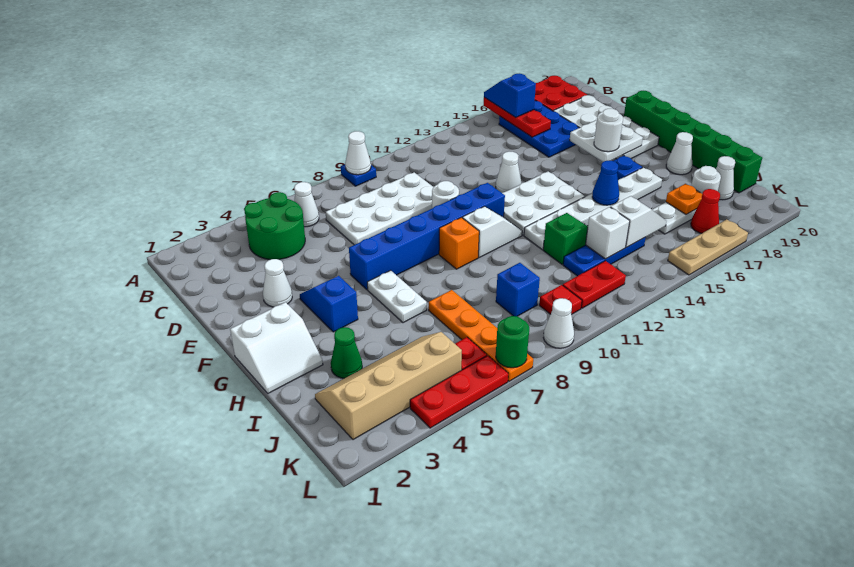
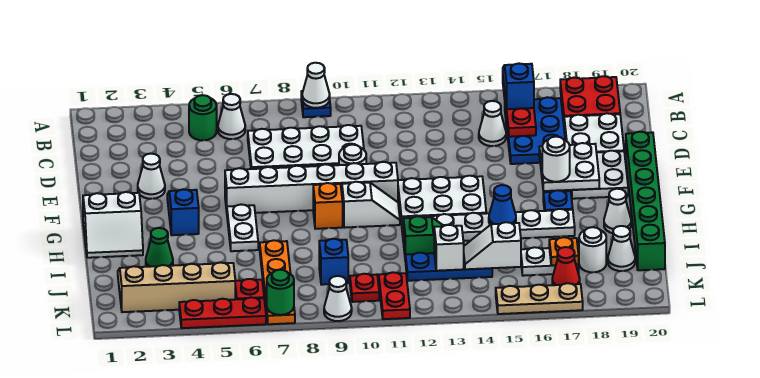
green round brick B4:C5 level 1 -> green round brick B5 level 1
white cone E13 level 1 -> white cone C15 level 1
blue brick F6:F11 level 1 -> white brick F6:F11 level 1
white slope J14:J15 level 2 top 14 -> white slope J14:J15 level 2 top 15
red plate K11:K12 level 1 -> red plate K11:L11 level 1

